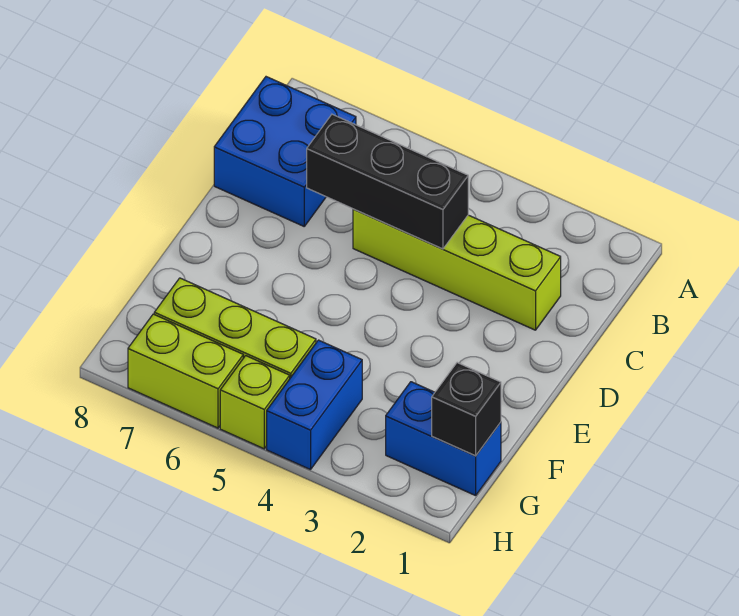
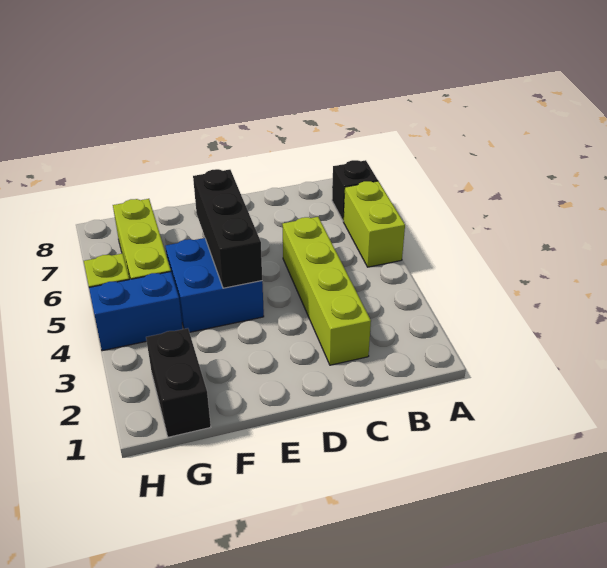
blue brick B7:C8 level 1 -> blue brick E4:F5 level 1
black brick C4:C6 level 2 -> black brick E4:E6 level 2
blue brick G1:G2 level 1 -> black brick G1:G2 level 1
black brick G1 level 2 -> black brick A7 level 1
lime brick H6:H7 level 1 -> lime brick A5:A6 level 1

